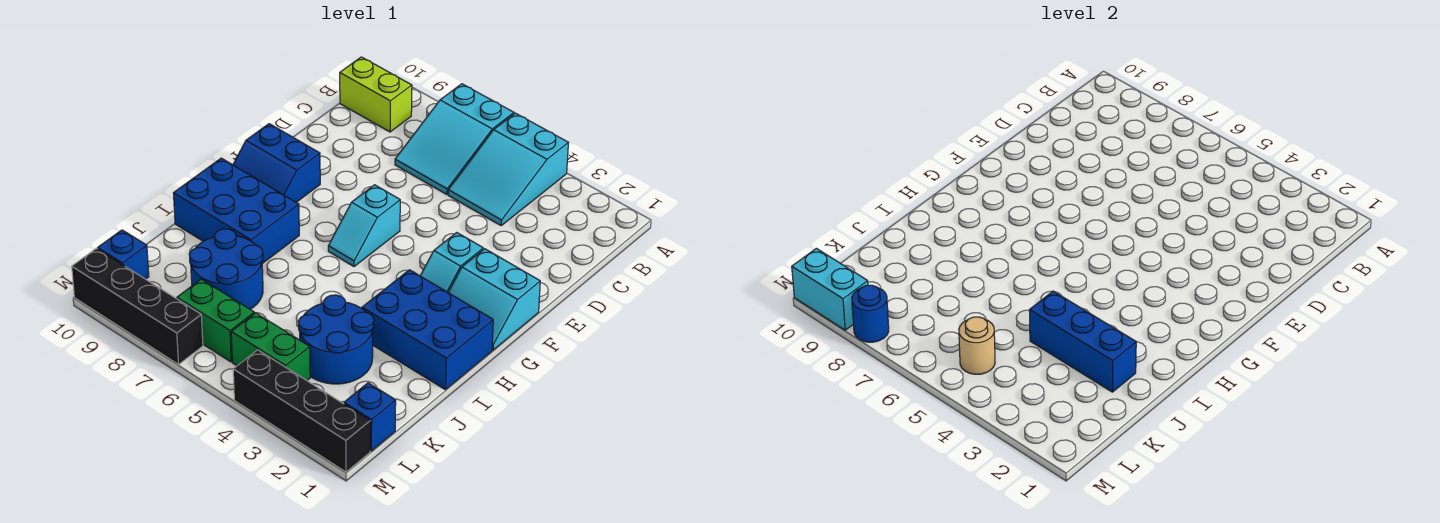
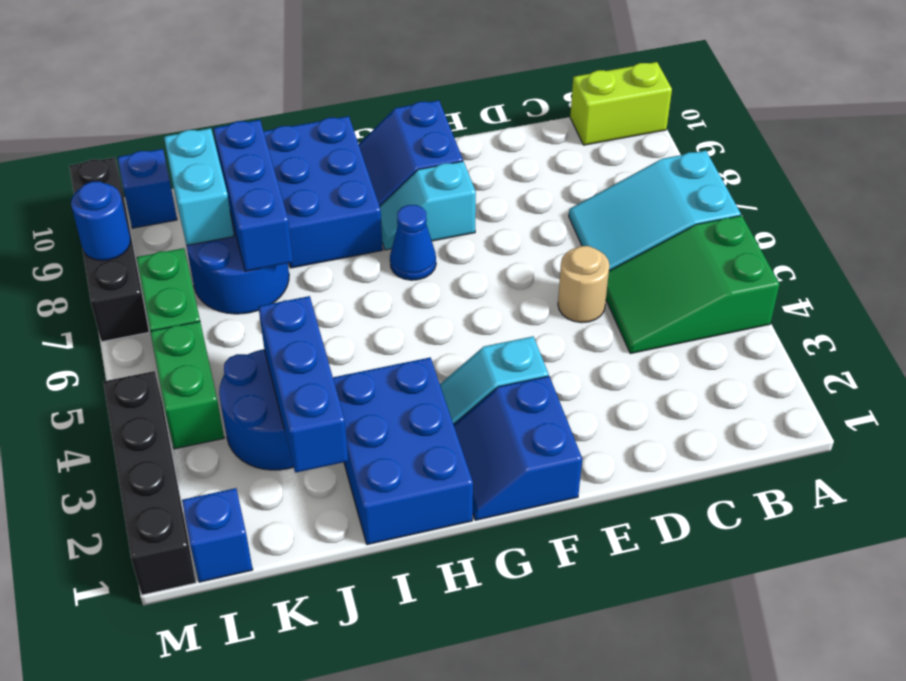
cyan slope A4:C5 level 1 top A -> green slope A4:C5 level 1 top A
lime brick B9:B10 level 1 -> lime brick A10:B10 level 1
cyan slope F1:G2 level 1 top F -> blue slope F1:G2 level 1 top F
cyan slope F6:G6 level 1 top F -> cyan slope F8:G8 level 1 top F
none -> blue cone G7 level 1
none -> blue brick J7:J9 level 2
tan round brick L5 level 2 -> tan round brick D5 level 1
cyan brick M9:M10 level 2 -> cyan brick K8:K9 level 2

